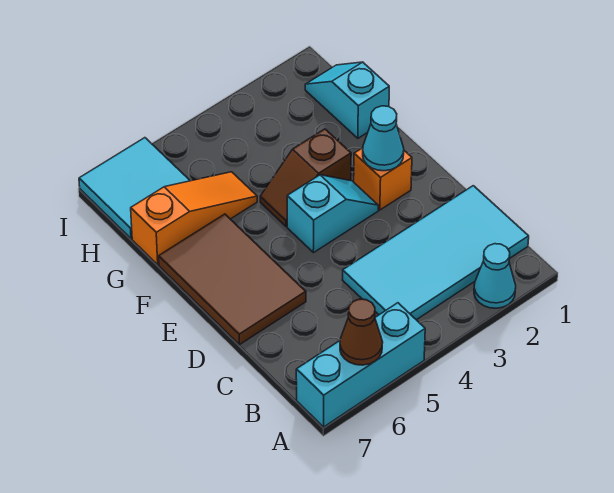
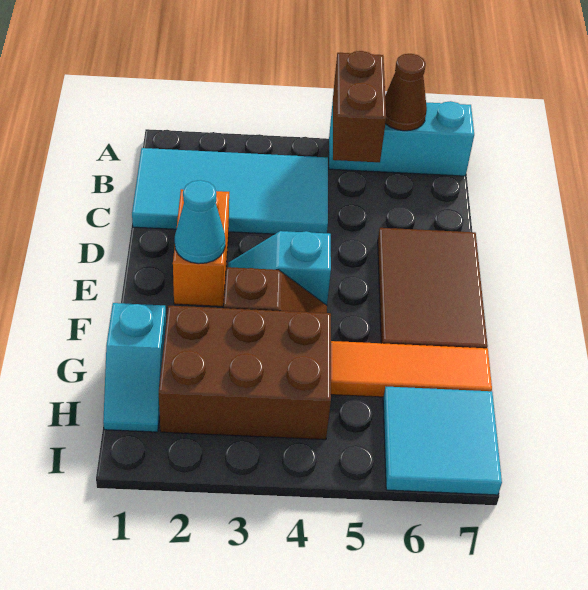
cyan cone A2 level 1 -> none
none -> brown brick A5:B5 level 2
orange brick E2 level 1 -> orange brick D2:E2 level 1
none -> brown brick G2:H4 level 1
orange slope G5:G7 level 1 top 7 -> orange tile G5:G7 level 1

